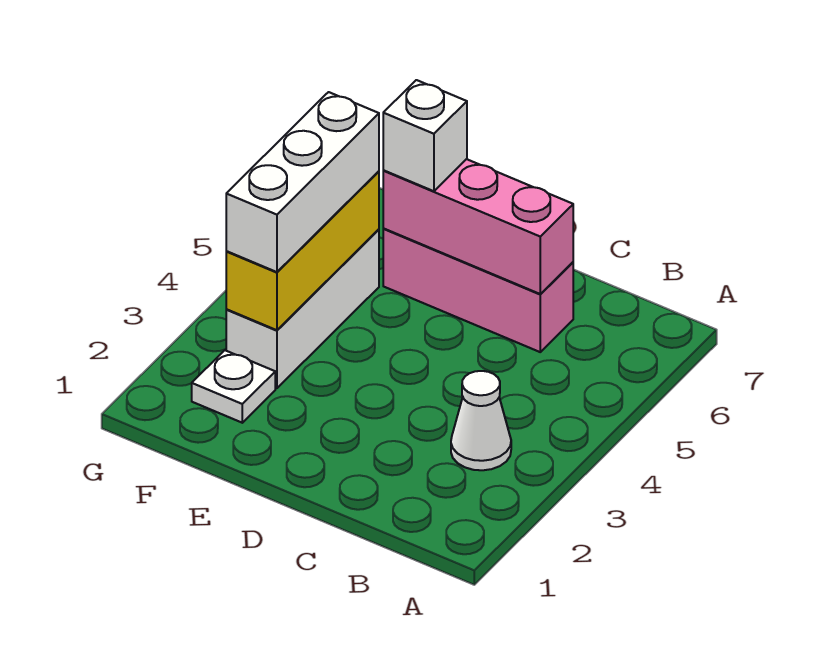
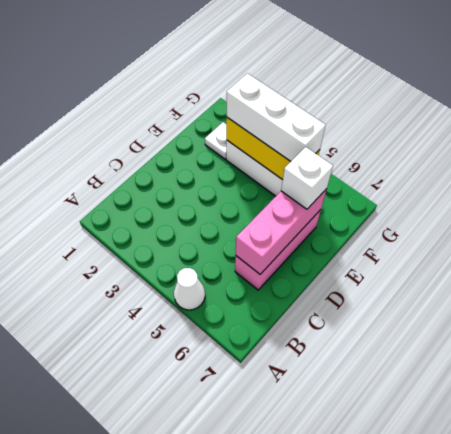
white cone B3 level 1 -> white cone A5 level 1

